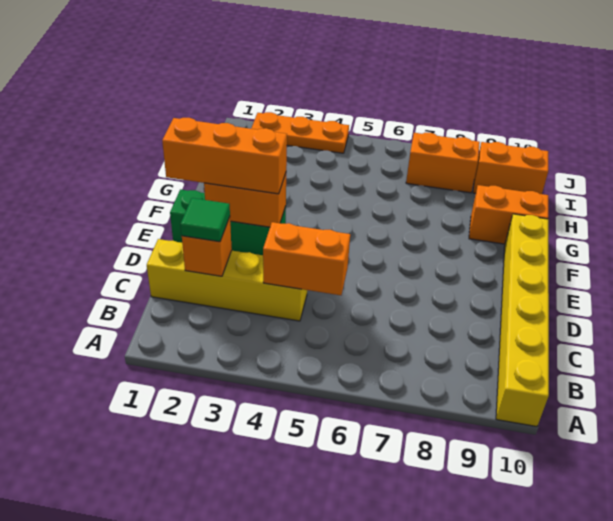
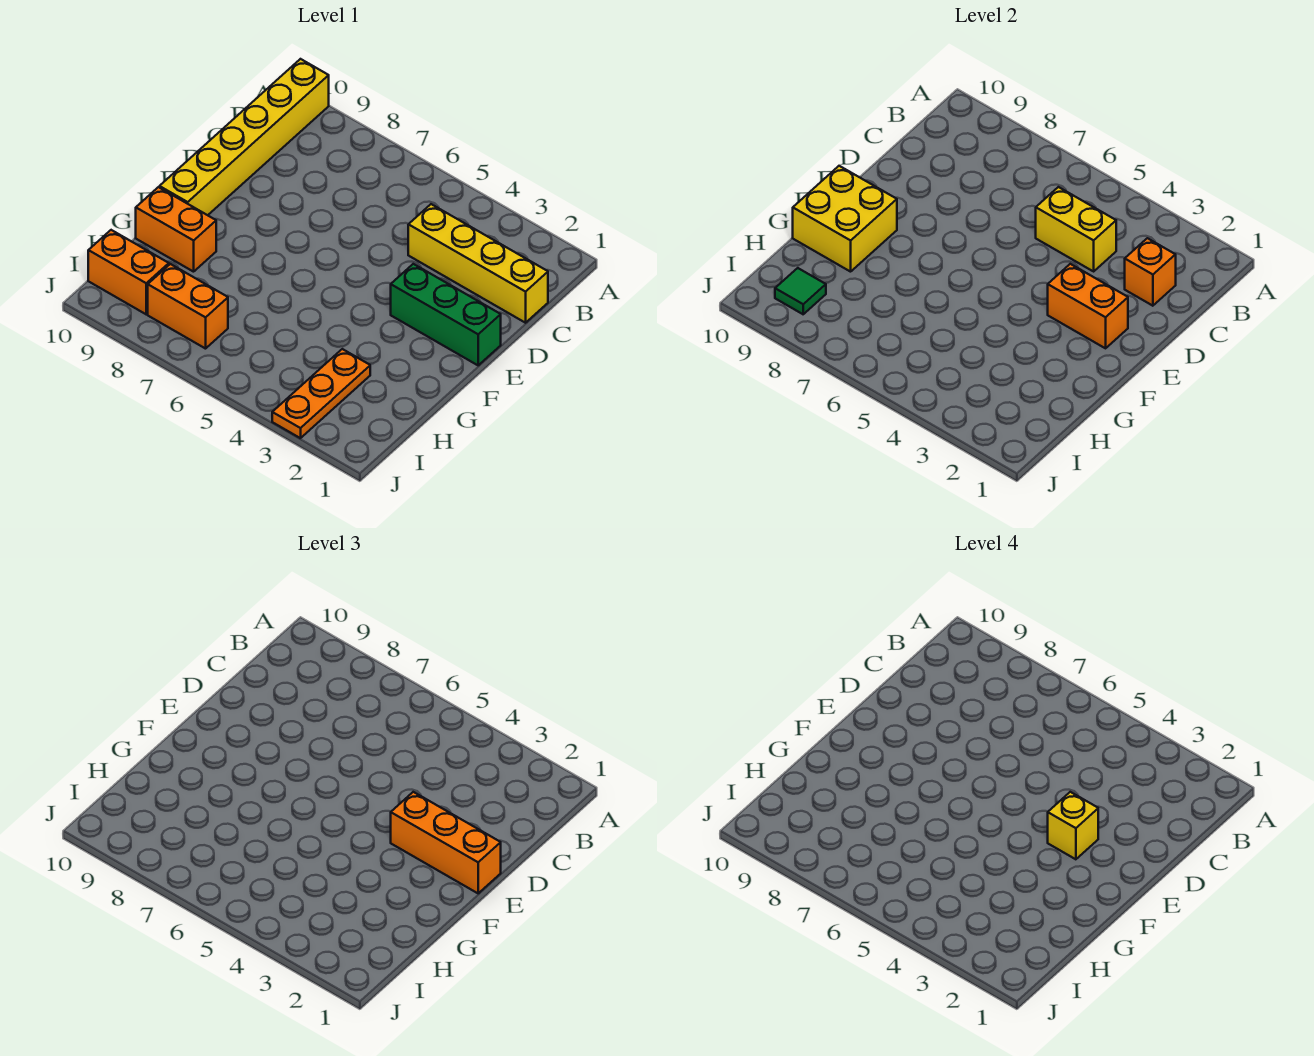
green tile C2 level 3 -> green tile I9 level 2
orange brick C4:C5 level 2 -> yellow brick C4:C5 level 2
none -> yellow brick E3 level 4
none -> yellow brick F9:G10 level 2
orange plate J2:J4 level 1 -> orange plate H3:J3 level 1

